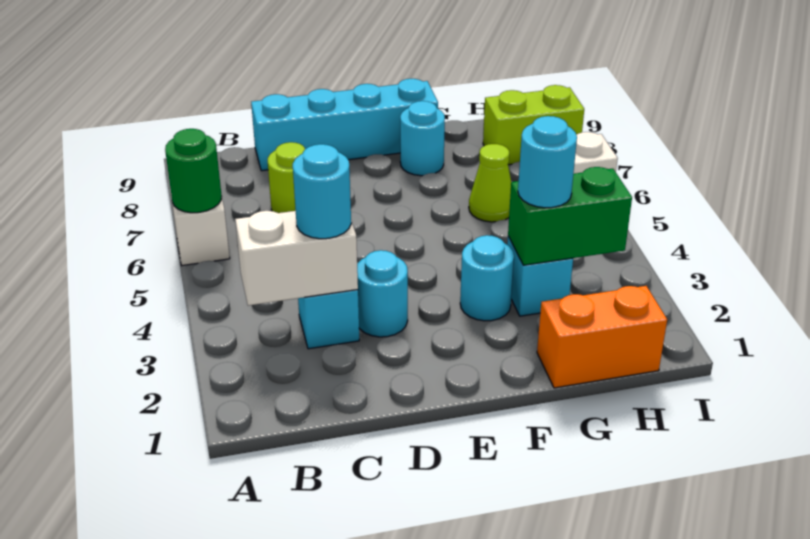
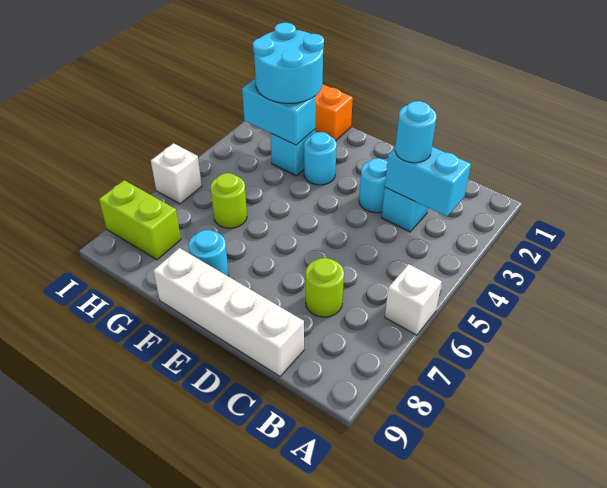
green round brick A6 level 2 -> none
white brick B3:C3 level 2 -> cyan brick B3:C3 level 2
cyan brick C9:F9 level 1 -> white brick C9:F9 level 1
green brick G3:H3 level 2 -> cyan brick G3:H3 level 2
cyan round brick G3 level 3 -> cyan round brick G2:H3 level 3
lime cone G6 level 1 -> lime round brick G6 level 1

